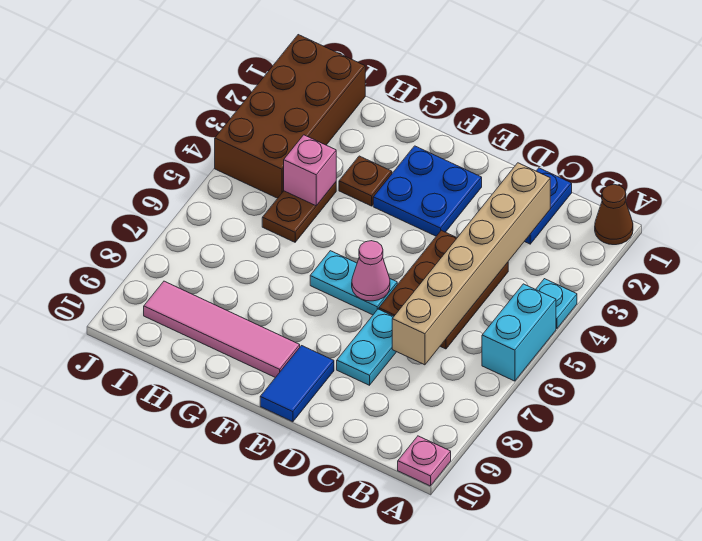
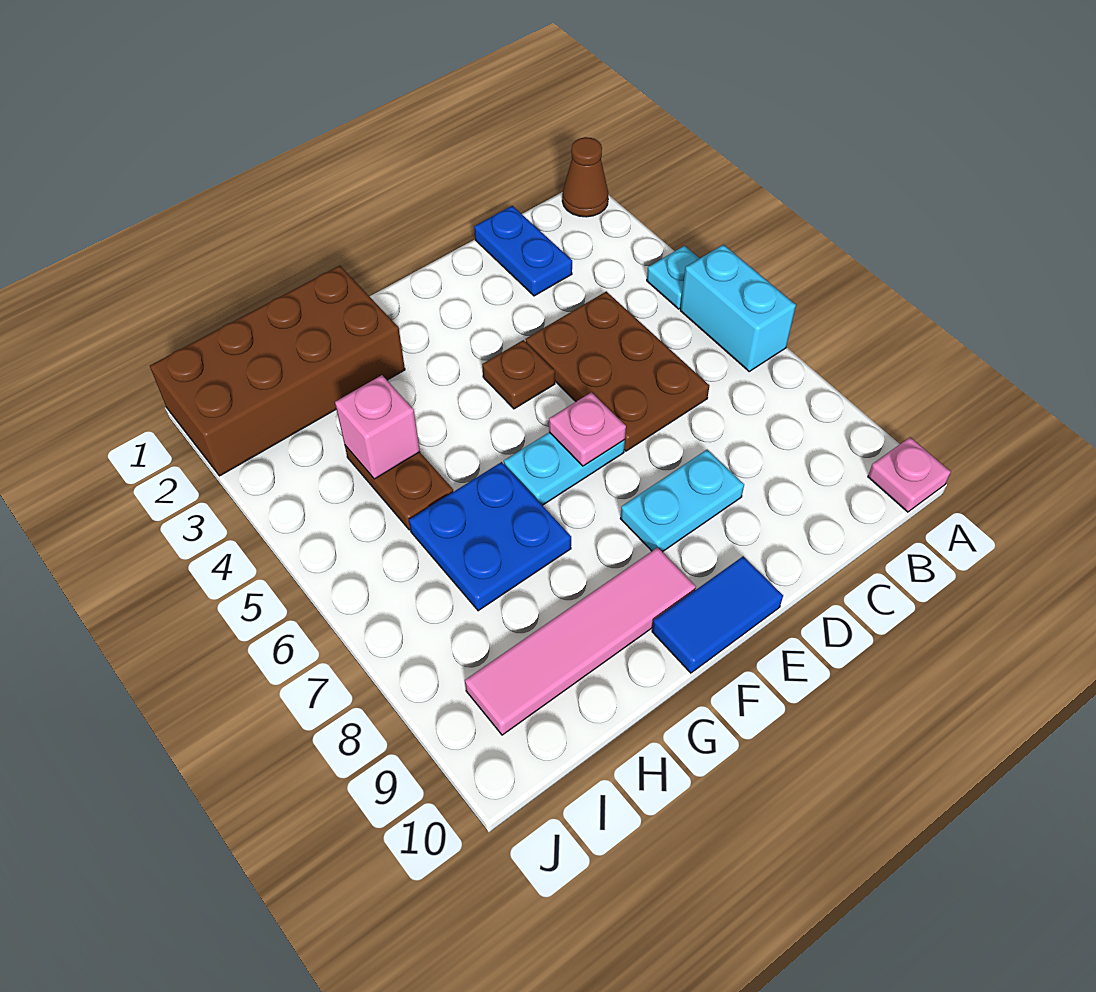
tan brick C2:C7 level 2 -> none
cyan plate D7:D8 level 1 -> cyan plate D8:E8 level 1
blue plate E2:F3 level 1 -> blue plate G6:H7 level 1
pink cone E6 level 2 -> pink plate E6 level 2
blue tile E9:E10 level 1 -> blue tile E10:F10 level 1
brown plate G3 level 1 -> brown plate E4 level 1
brown brick I1:J4 level 1 -> brown brick G1:J2 level 1

